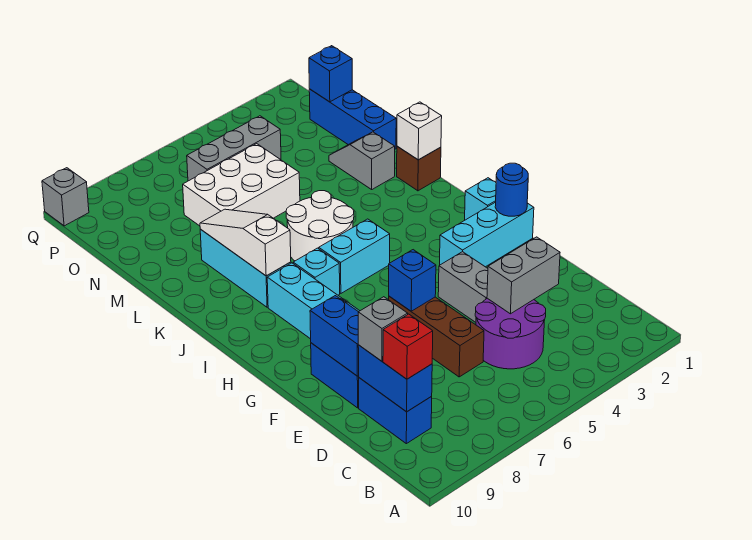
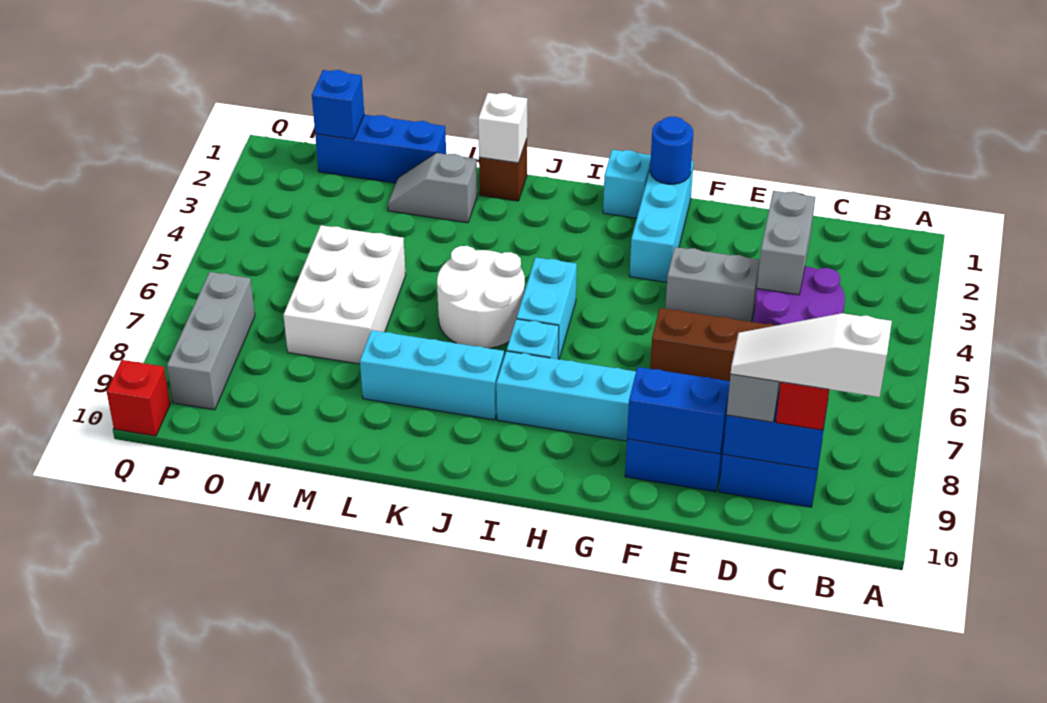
blue brick F6 level 2 -> none
white slope J8:L8 level 2 top J -> white slope B9:D9 level 4 top B
grey brick O4:O6 level 1 -> grey brick P7:P9 level 1
grey brick Q10 level 1 -> red brick Q10 level 1

